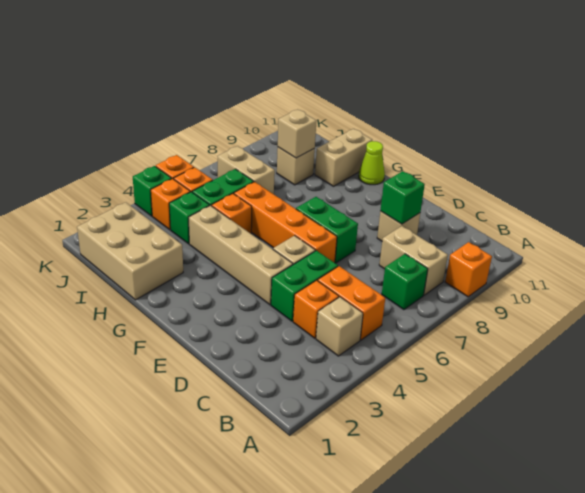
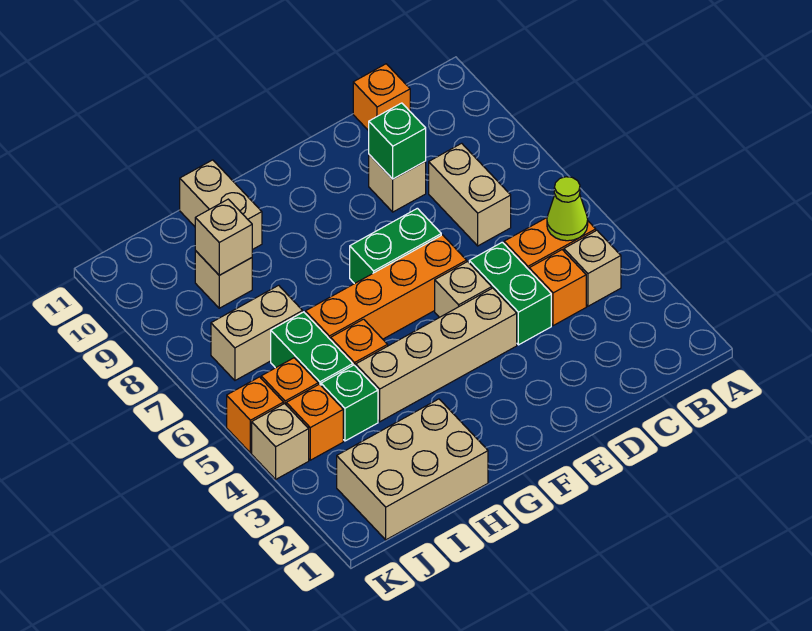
orange brick A9 level 1 -> orange brick C11 level 1
green brick B7 level 1 -> none
tan brick B8:C8 level 1 -> tan brick C7:C8 level 1
lime cone G11 level 1 -> lime cone B5 level 2
green brick K4 level 1 -> tan brick K4 level 1

